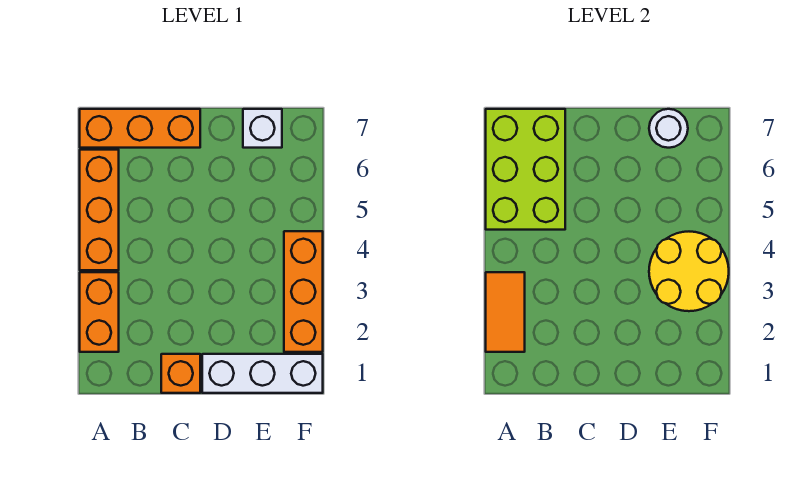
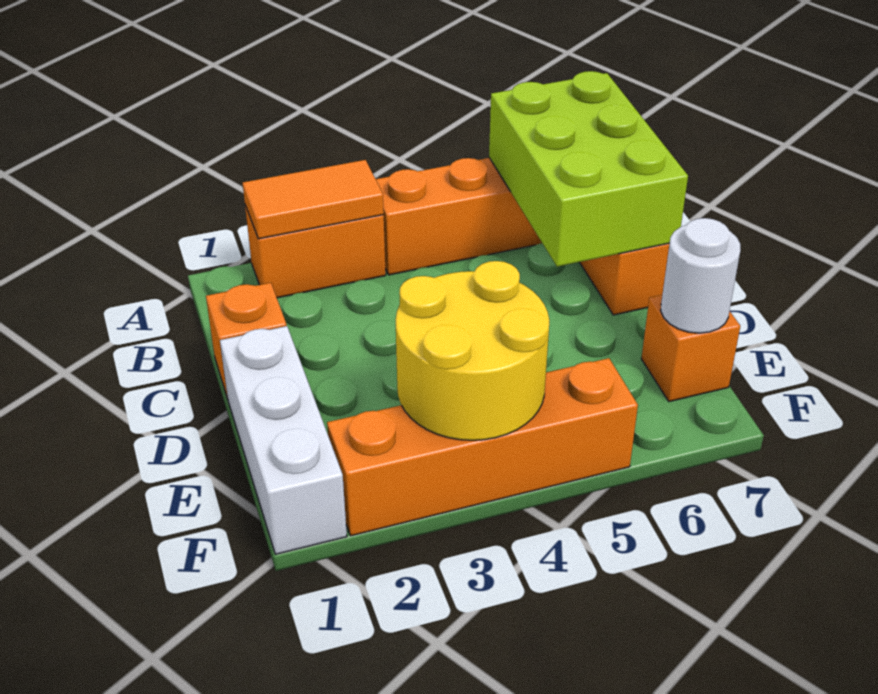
lime brick A5:B7 level 2 -> lime brick A6:C7 level 2
white brick E7 level 1 -> orange brick E7 level 1
orange brick F2:F4 level 1 -> orange brick F2:F5 level 1

